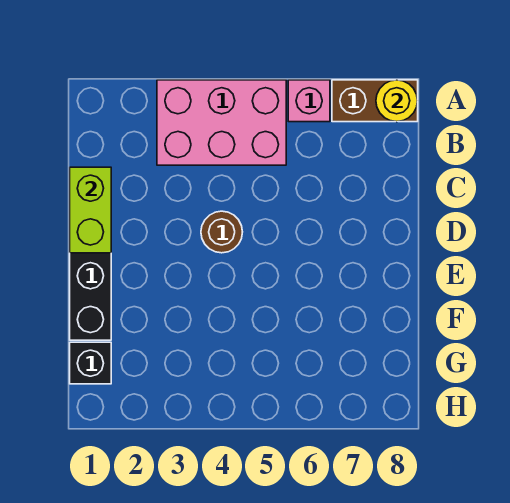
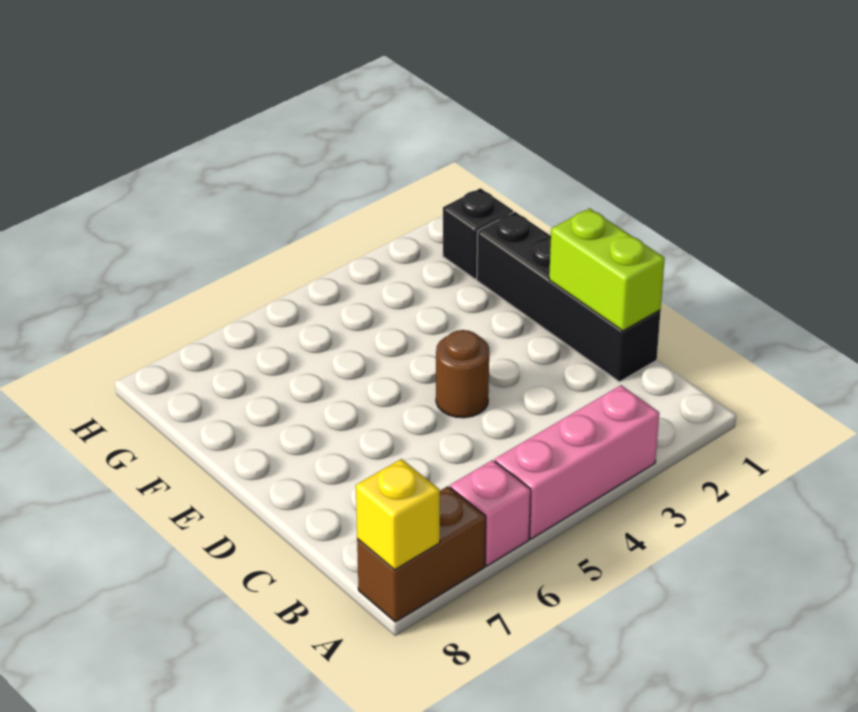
pink brick A3:B5 level 1 -> pink brick A3:A5 level 1
yellow round brick A8 level 2 -> yellow brick A8 level 2

